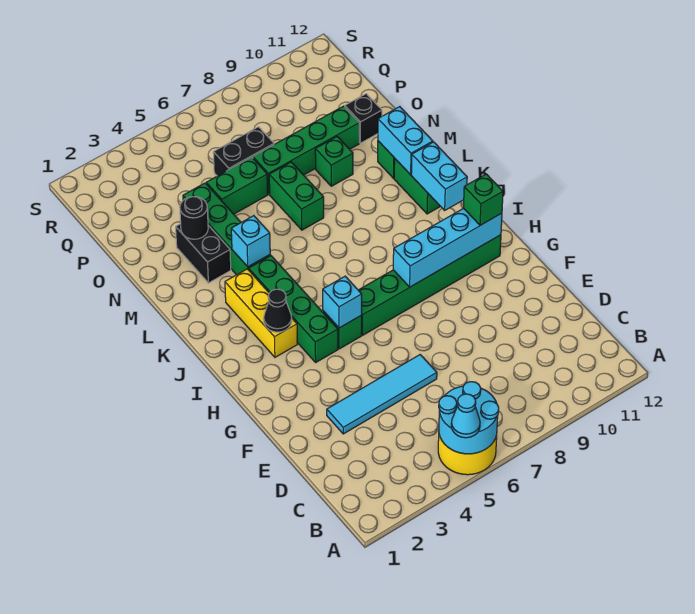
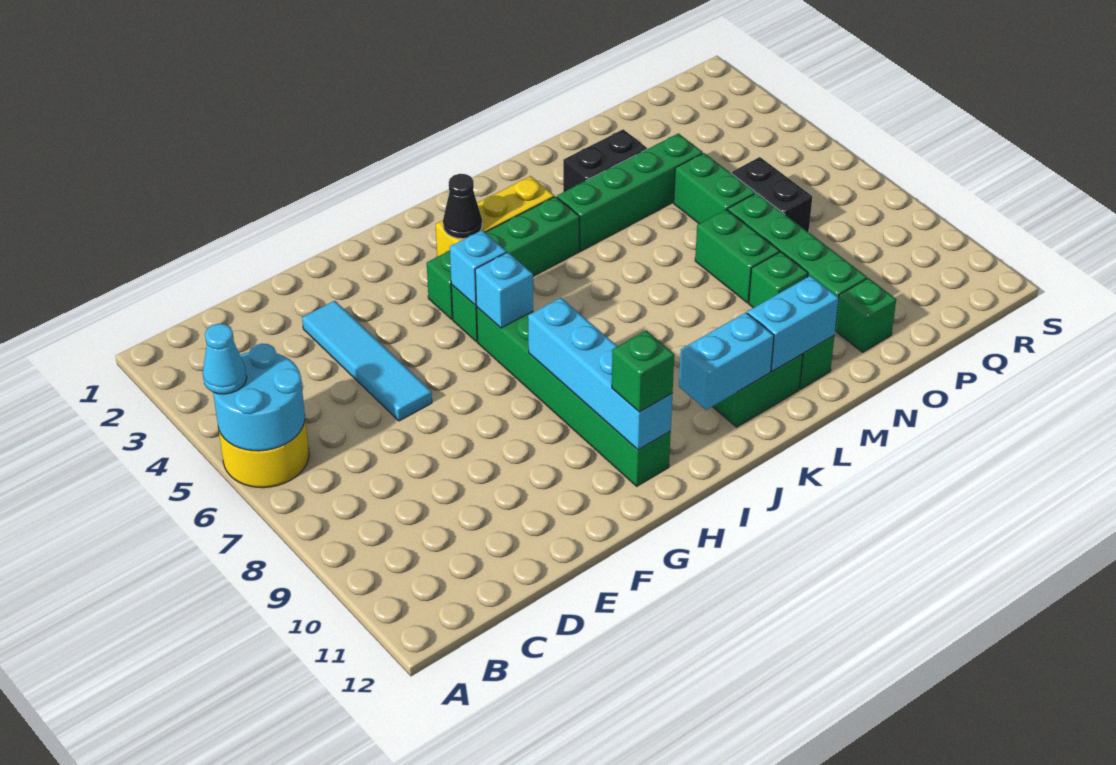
cyan brick L4 level 2 -> cyan brick H6 level 2
green brick M7:N7 level 1 -> green brick N7:N8 level 1
black round brick N3 level 2 -> none
black brick O11 level 1 -> green brick O11 level 1

